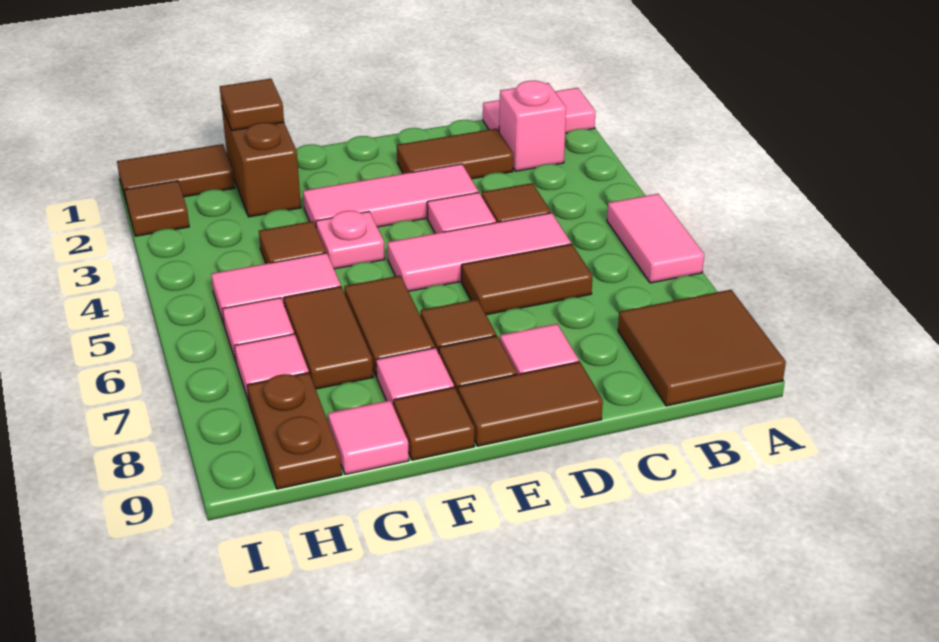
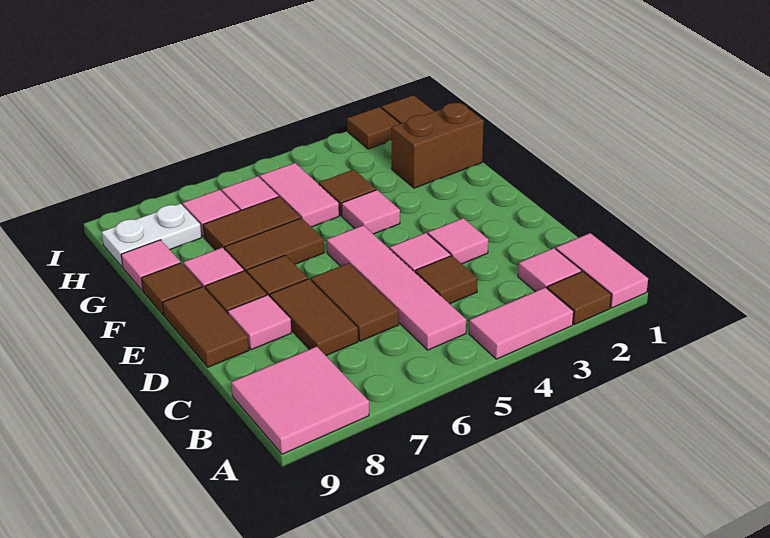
pink tile A5:A6 level 1 -> pink tile A3:A4 level 1
brown tile A8:B9 level 1 -> pink tile A8:B9 level 1
pink brick B2 level 1 -> pink tile B2 level 1
brown tile C2:D2 level 1 -> brown tile C7:D7 level 1
pink tile C5:E5 level 1 -> pink tile B5:E5 level 1
pink tile D3:F3 level 1 -> pink tile D3 level 1
pink plate F4 level 1 -> pink tile F4 level 1
brown tile G1 level 2 -> brown tile A2 level 1
brown plate H8:H9 level 1 -> white plate H8:H9 level 1

